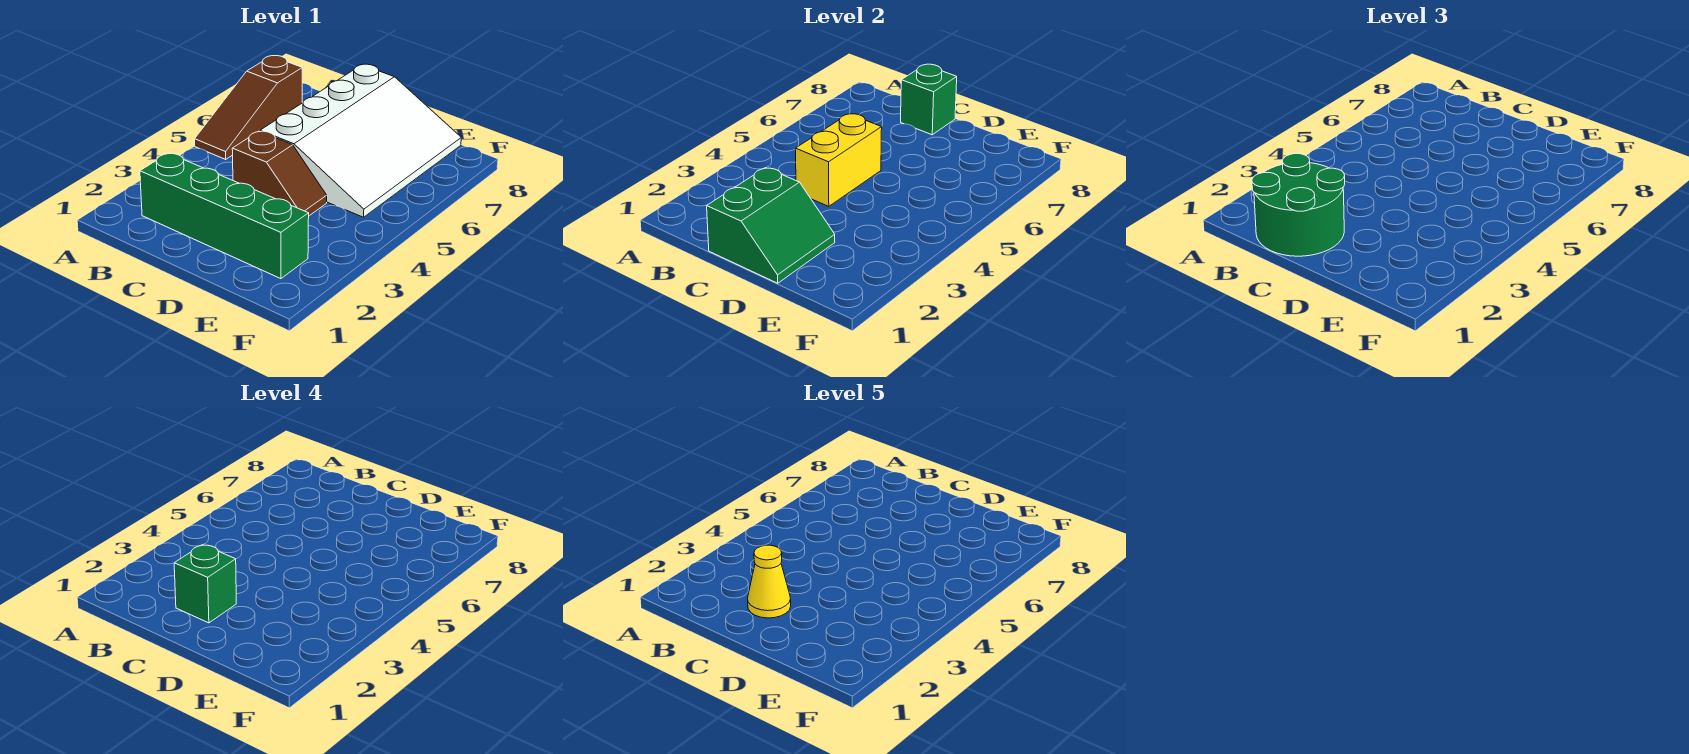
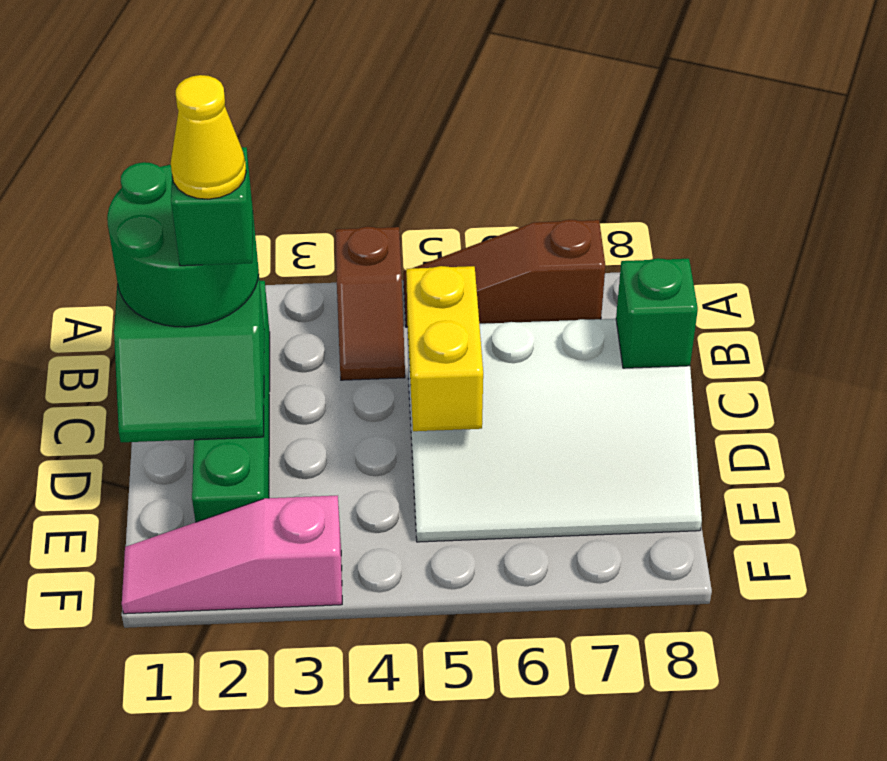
brown slope C4:D4 level 1 top C -> brown slope A4:B4 level 1 top A
yellow brick C4:C5 level 2 -> yellow brick C5:D5 level 2
none -> pink slope F1:F3 level 1 top 3

